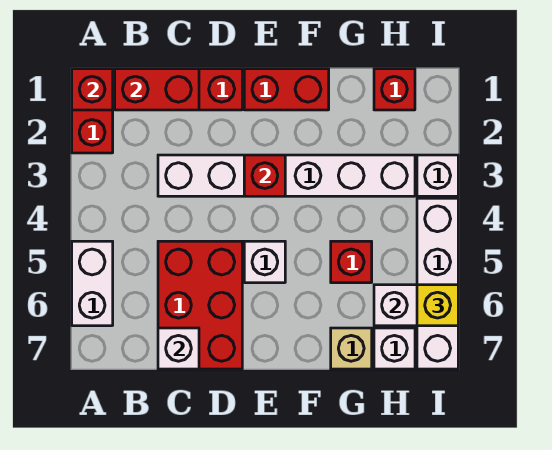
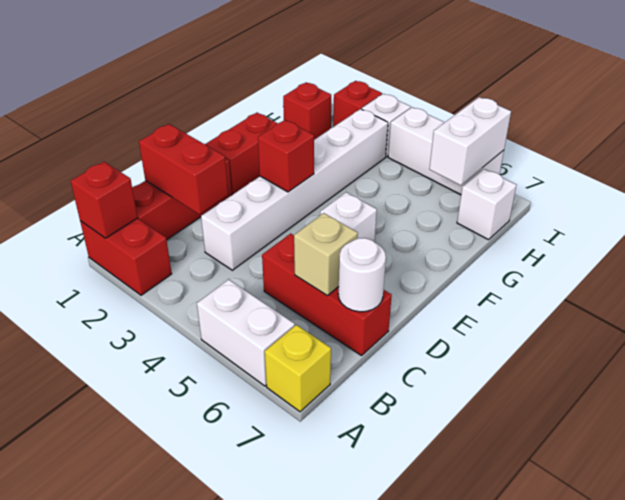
red brick B1:C1 level 2 -> red brick C1:C2 level 2
red brick C5:D7 level 1 -> red brick C5:C7 level 1
white brick C7 level 2 -> white round brick C7 level 2
red brick G5 level 1 -> red brick I2 level 1
tan brick G7 level 1 -> tan brick C6 level 2
white brick I4:I7 level 1 -> white brick I4:I6 level 1
yellow brick I6 level 3 -> yellow brick A7 level 1

